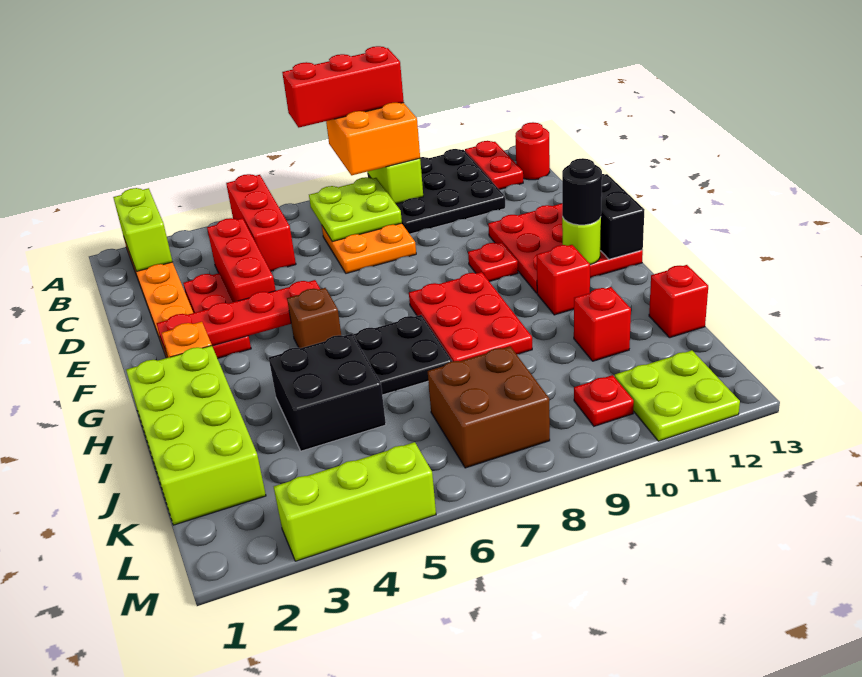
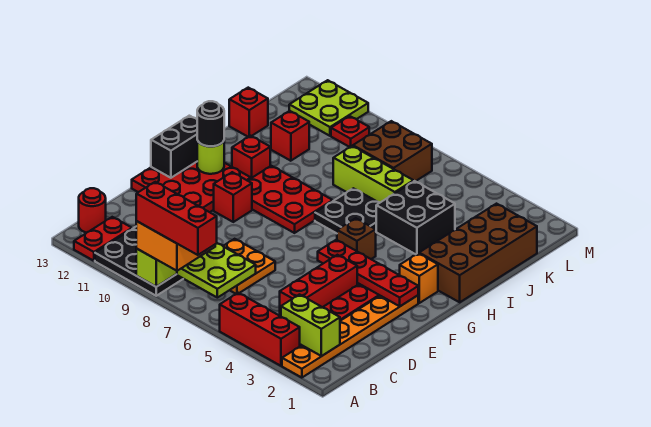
lime brick A2:B2 level 2 -> lime brick B2:B3 level 2
red brick A5:C5 level 1 -> red brick A3:A5 level 1
red plate F10 level 1 -> red brick F10 level 1
red plate G8:I9 level 1 -> red plate G8:H10 level 1
lime brick H1:K2 level 1 -> brown brick H1:K2 level 1
lime brick M3:M5 level 1 -> lime brick J6:J8 level 1

